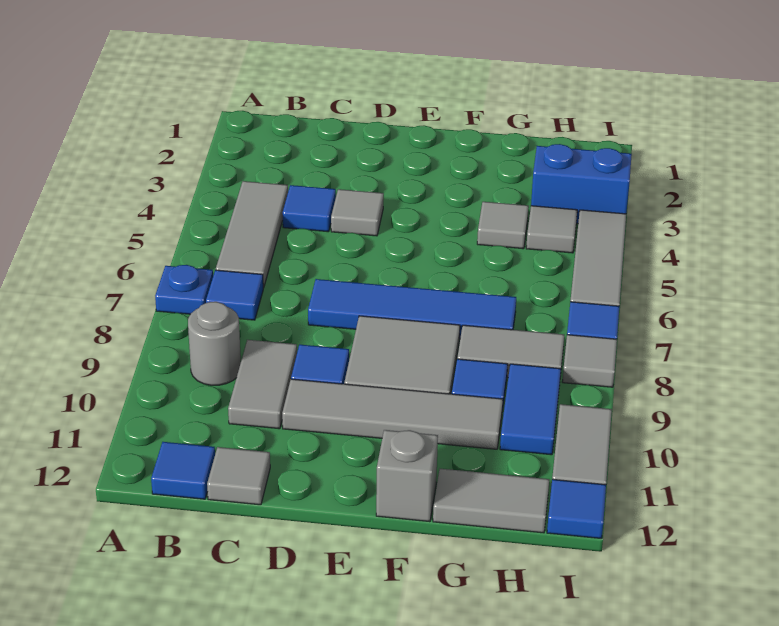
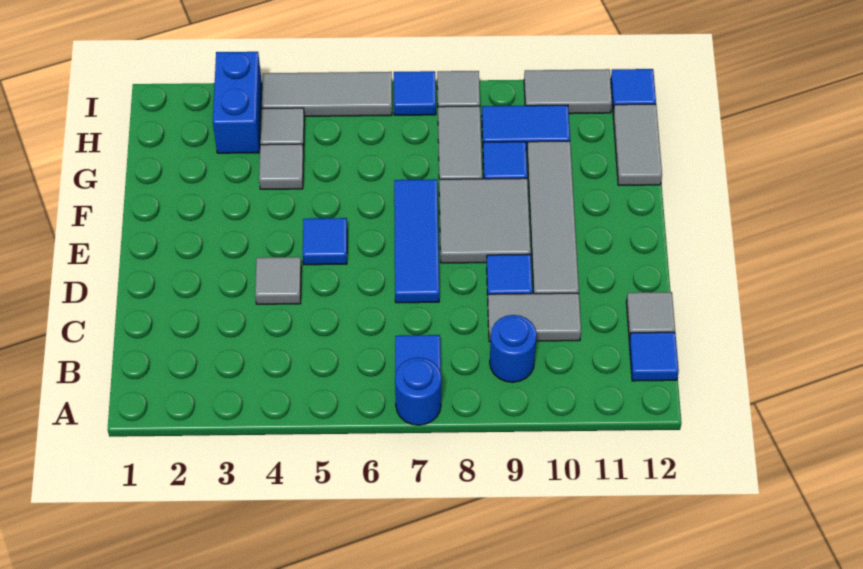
blue plate A7 level 1 -> blue round brick A7 level 1
grey tile B4:B6 level 1 -> none
grey round brick B9 level 1 -> blue round brick B9 level 1
blue tile C4 level 1 -> blue tile E5 level 1
blue tile D7:G7 level 1 -> blue tile D7:F7 level 1
grey brick F12 level 1 -> none

